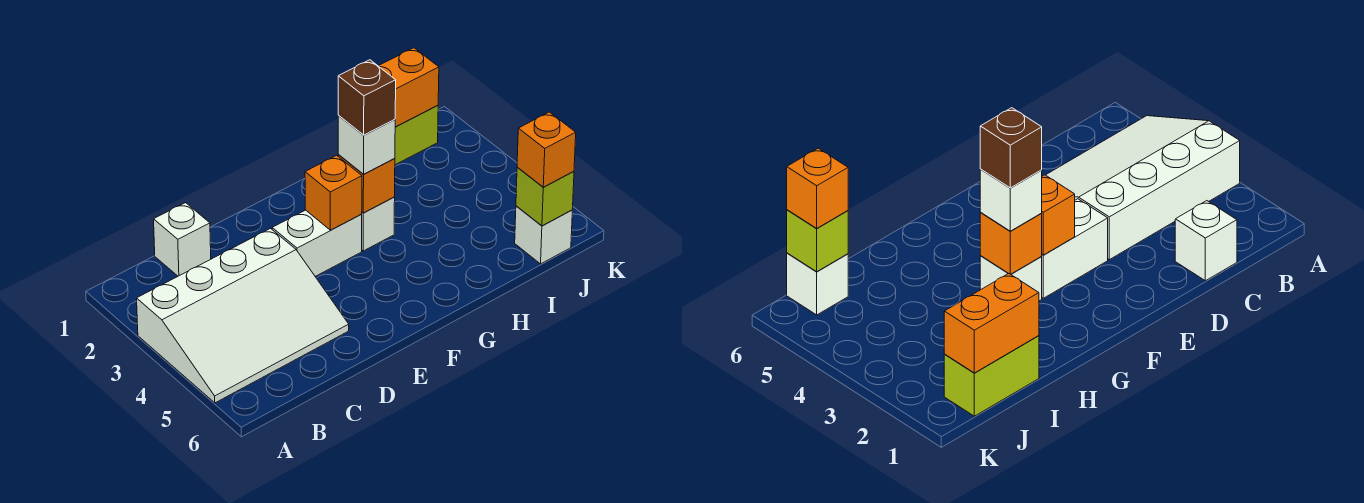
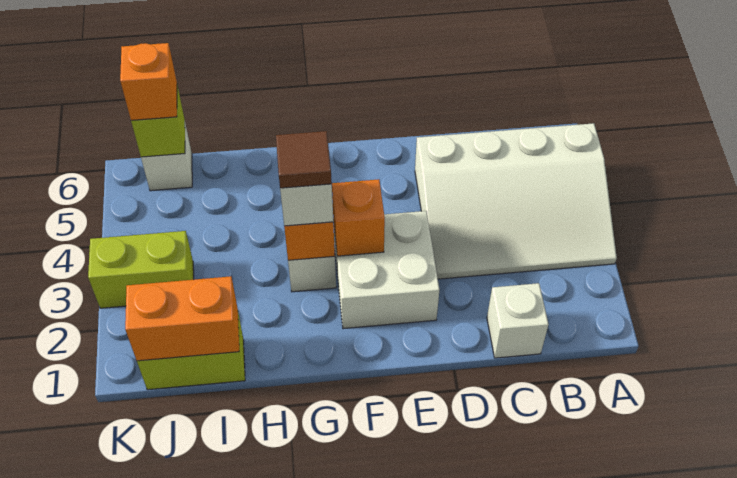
white slope A3:D5 level 1 top 3 -> white slope A3:D5 level 1 top 5
white brick E3:F3 level 1 -> white brick E2:F3 level 1
brown brick G3 level 4 -> brown tile G3 level 4
none -> lime brick J3:K3 level 1

